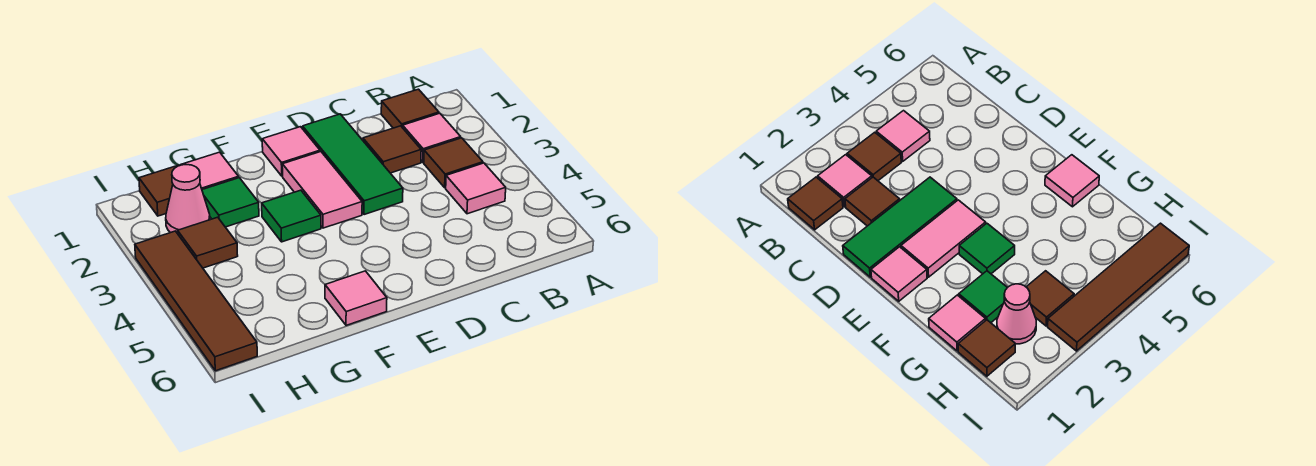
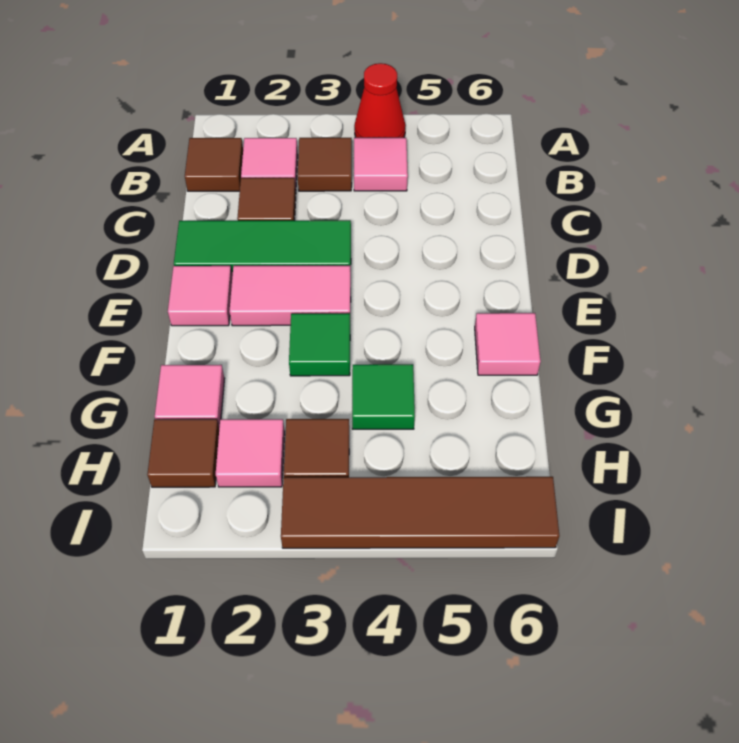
none -> red cone A4 level 1
green tile G2 level 1 -> green tile G4 level 1
pink cone H2 level 1 -> pink tile H2 level 1

